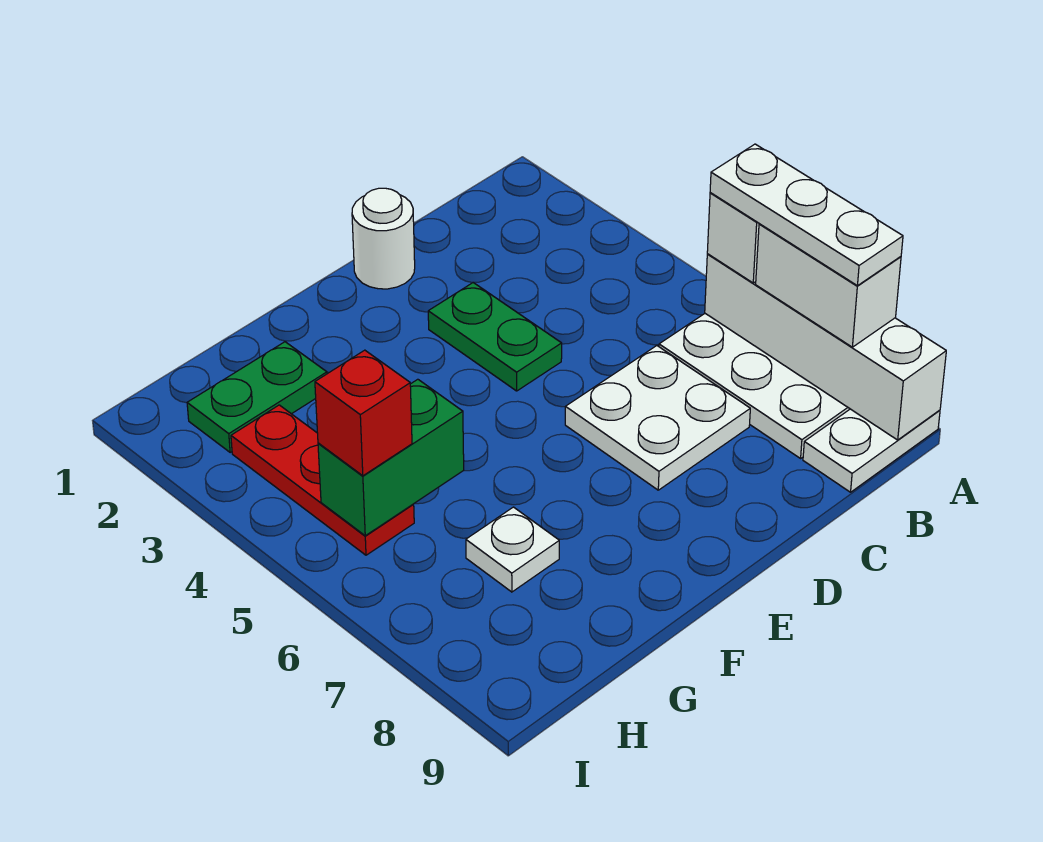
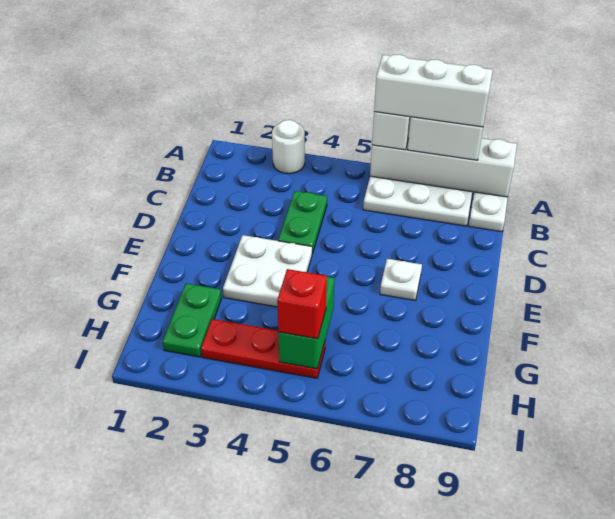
white plate A6:A8 level 4 -> white brick A6:A8 level 4
white plate C6:D7 level 1 -> white plate E3:F4 level 1
white round brick D1 level 1 -> white round brick A3 level 1
green plate D3:D4 level 1 -> green plate C4:D4 level 1
white plate G7 level 1 -> white plate E7 level 1

